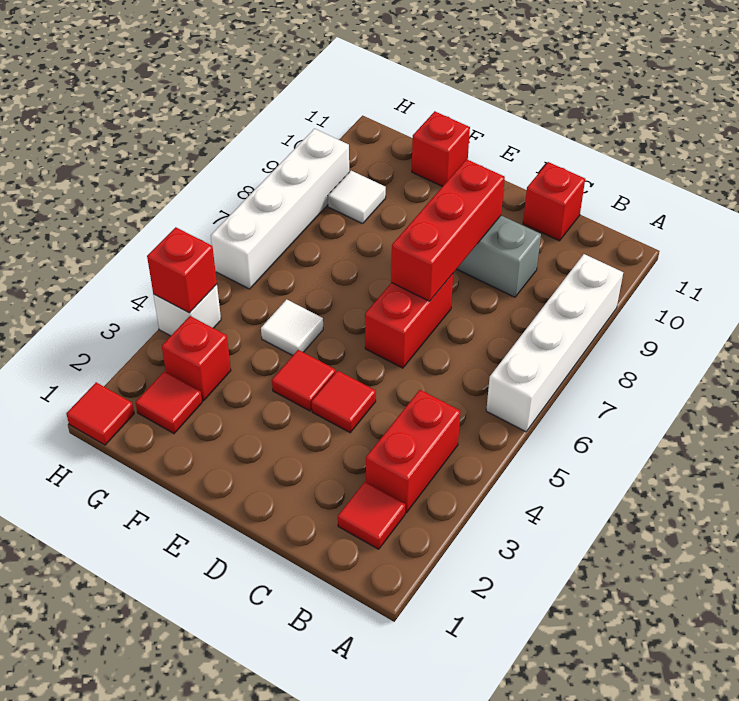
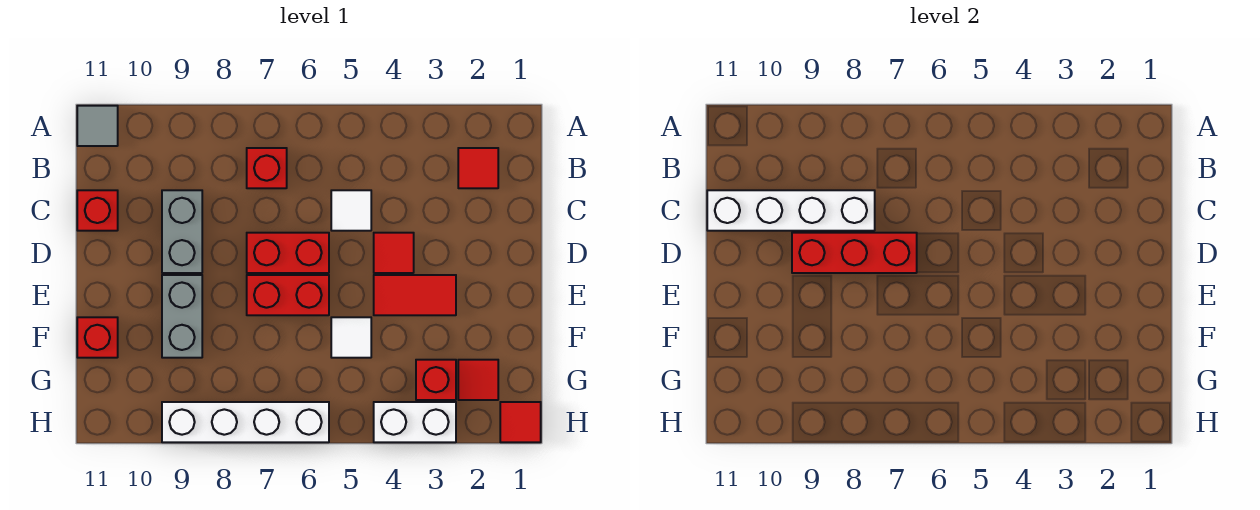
white brick A6:A9 level 1 -> white brick C8:C11 level 2
none -> grey tile A11 level 1
red brick B3:B4 level 1 -> red brick E6:E7 level 1
red tile E4 level 1 -> red tile E3:E4 level 1
none -> grey brick E9:F9 level 1
white tile G9 level 1 -> white tile C5 level 1
white brick H4 level 1 -> white brick H3:H4 level 1
red brick H4 level 2 -> red brick B7 level 1

